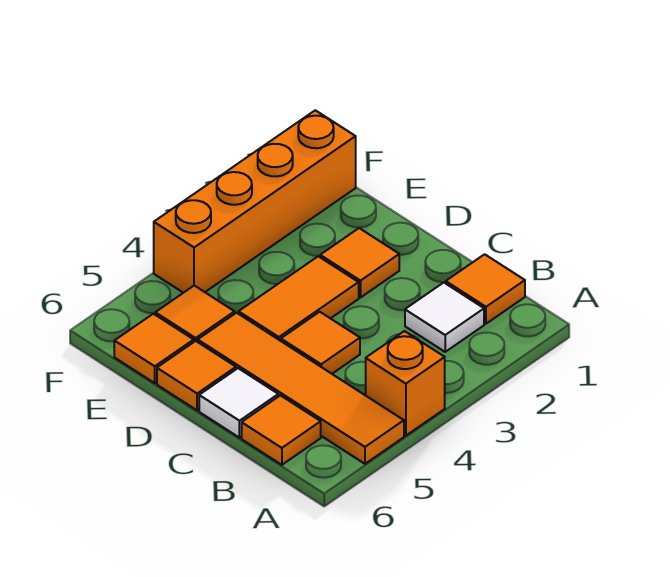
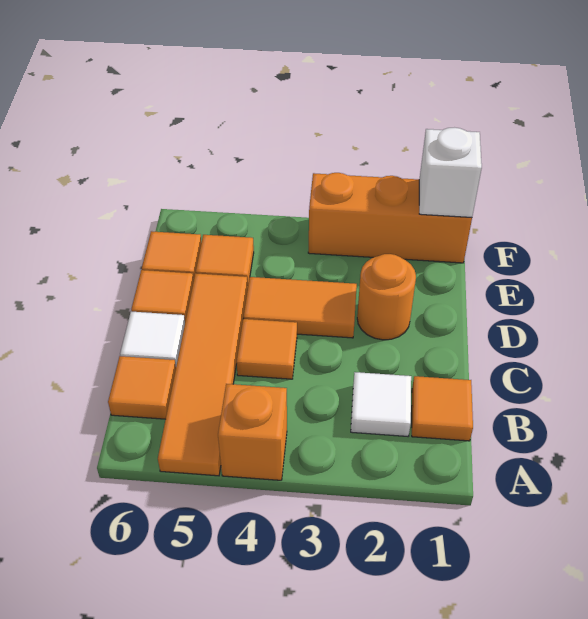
orange tile D2 level 1 -> orange round brick D2 level 1
orange brick F1:F4 level 1 -> orange brick F1:F3 level 1
none -> white brick F1 level 2

